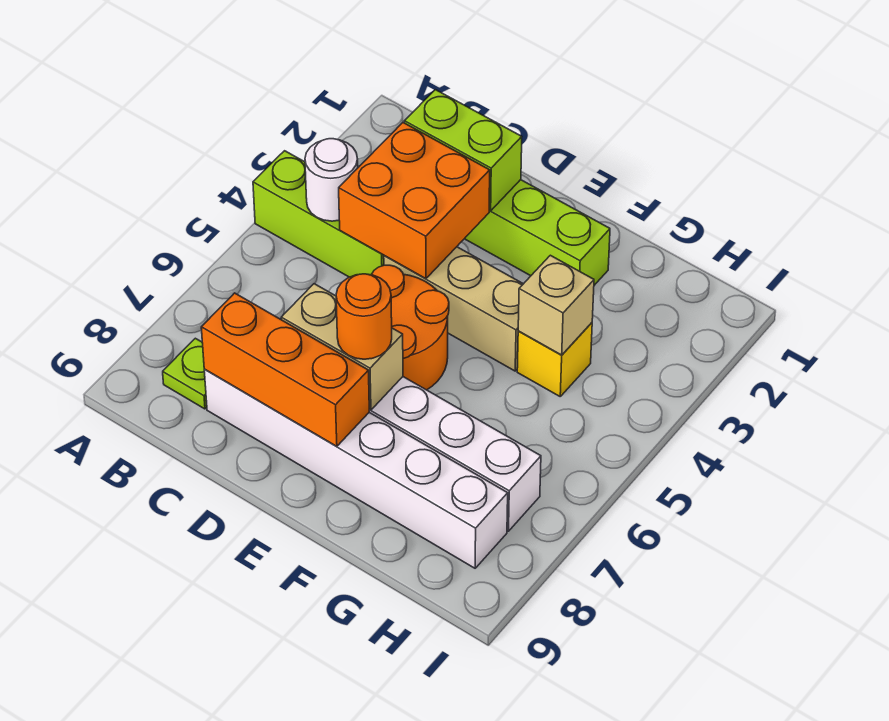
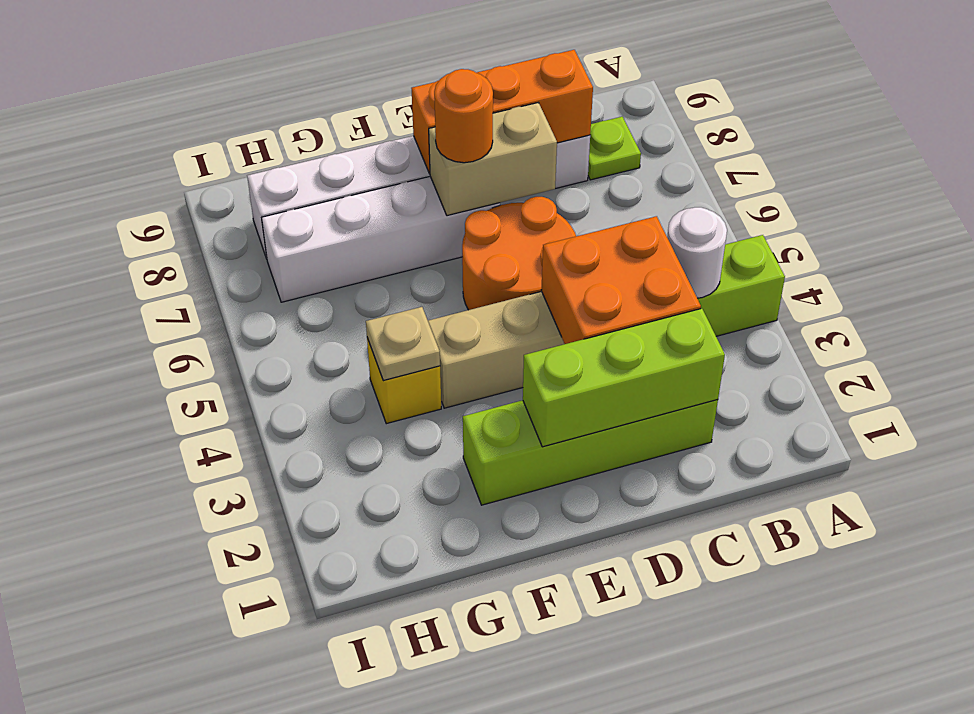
lime brick C2:D2 level 2 -> lime brick C2:E2 level 2
tan brick G4 level 2 -> tan plate G4 level 2

